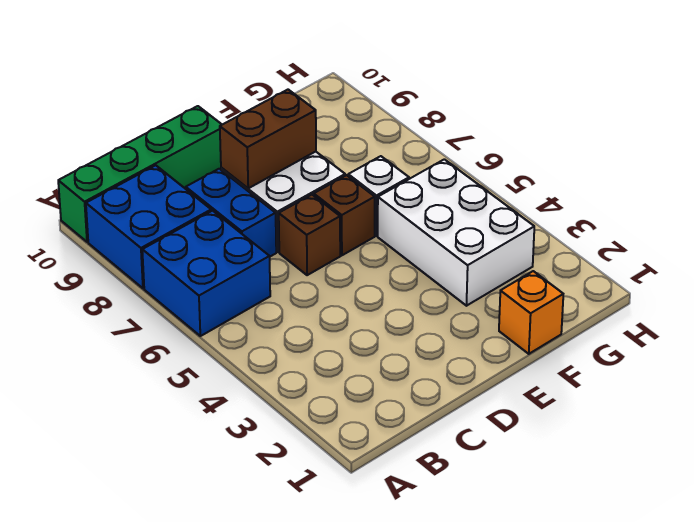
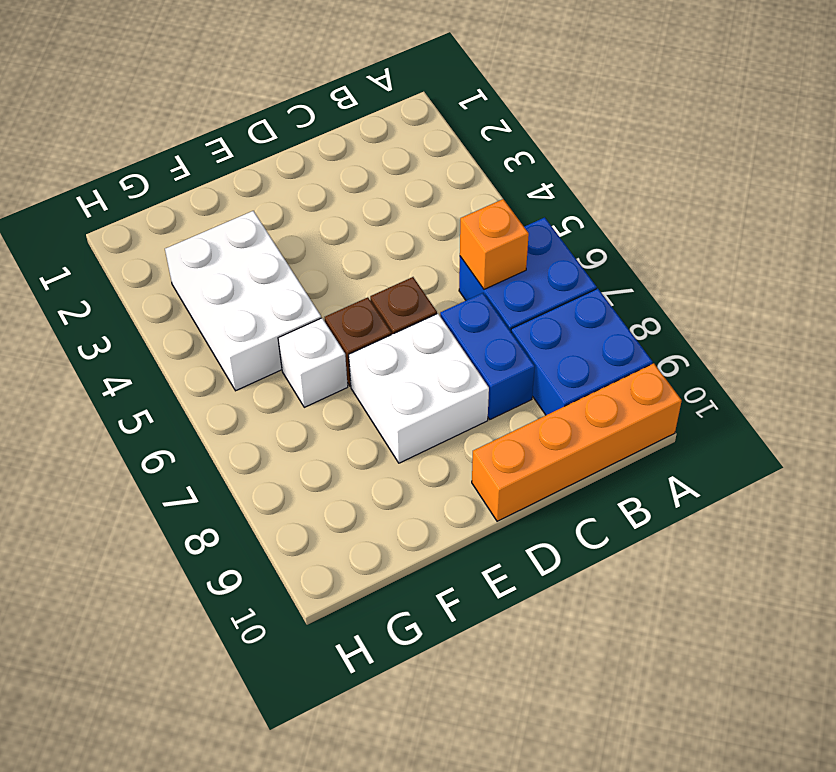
green brick A10:D10 level 1 -> orange brick A10:D10 level 1
brown brick D8:E8 level 2 -> none
orange brick F1 level 1 -> orange brick B6 level 2

